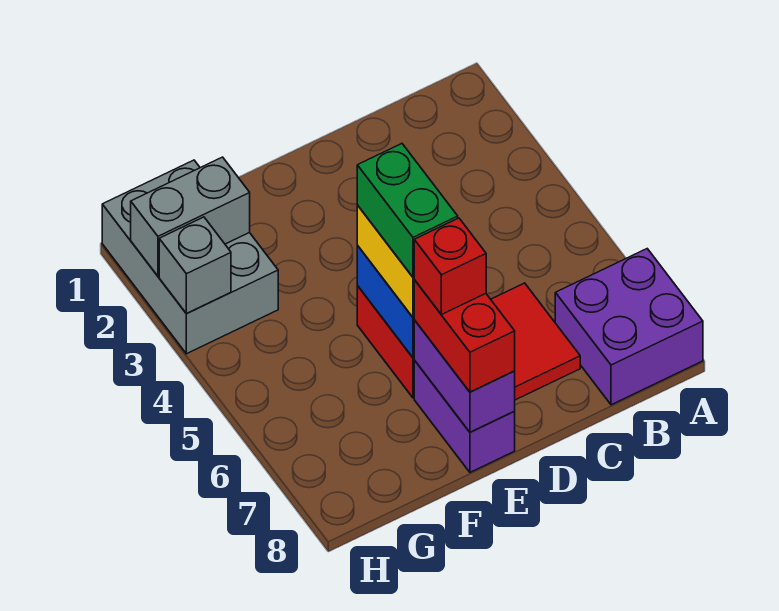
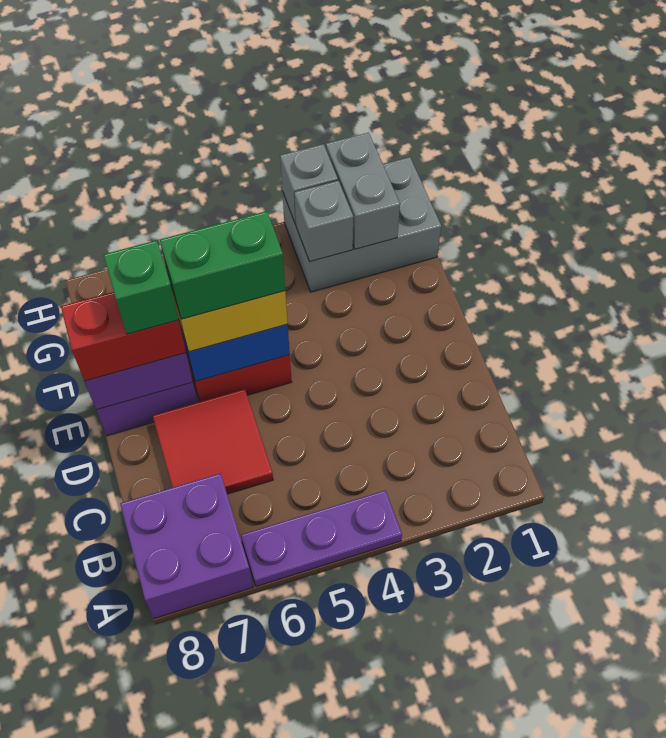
none -> purple plate A4:A6 level 1
red brick E7 level 4 -> green brick E7 level 4
none -> grey brick G3 level 2

